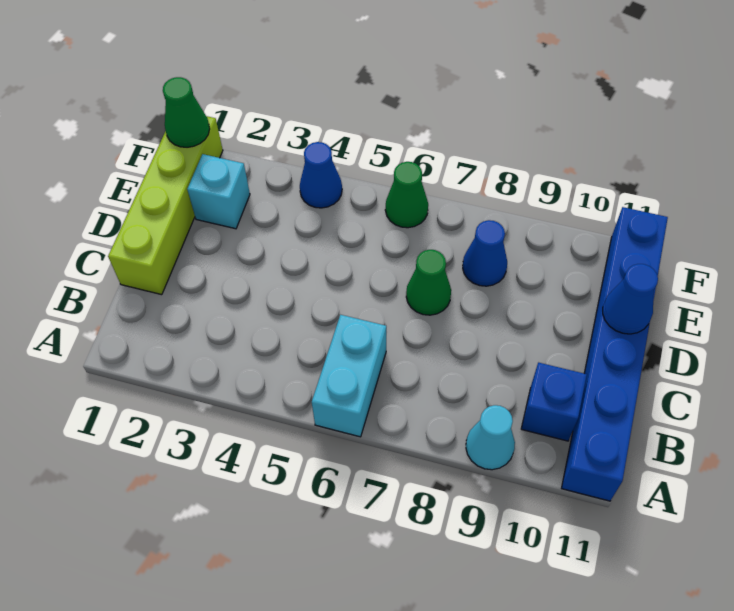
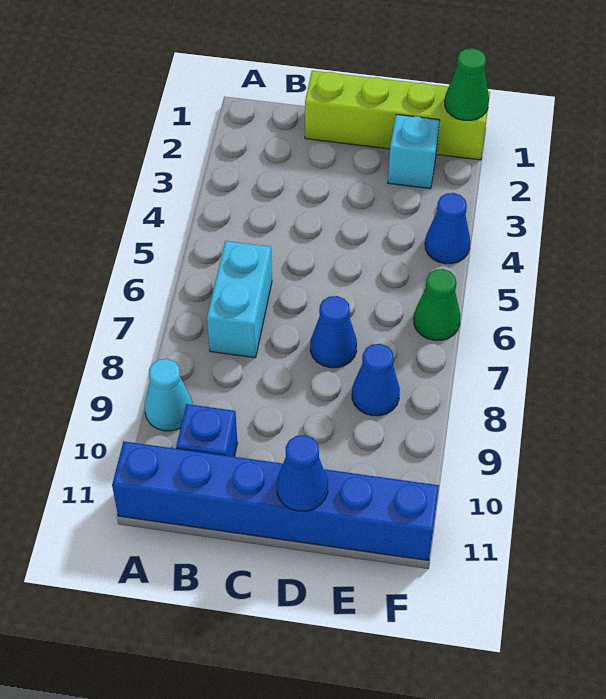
cyan brick A6:B6 level 1 -> cyan brick B6:B7 level 1
green cone D7 level 1 -> blue cone D7 level 1

